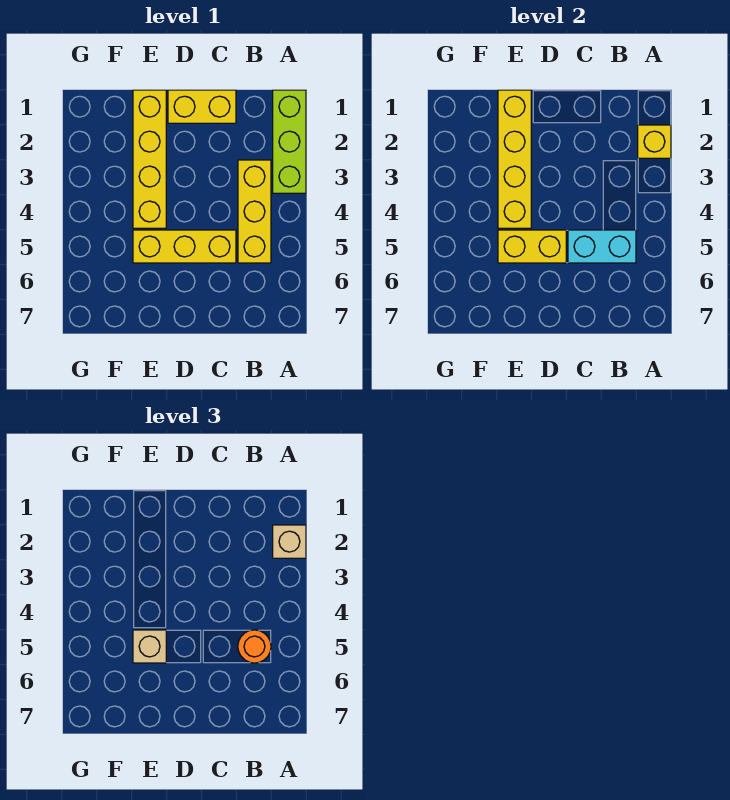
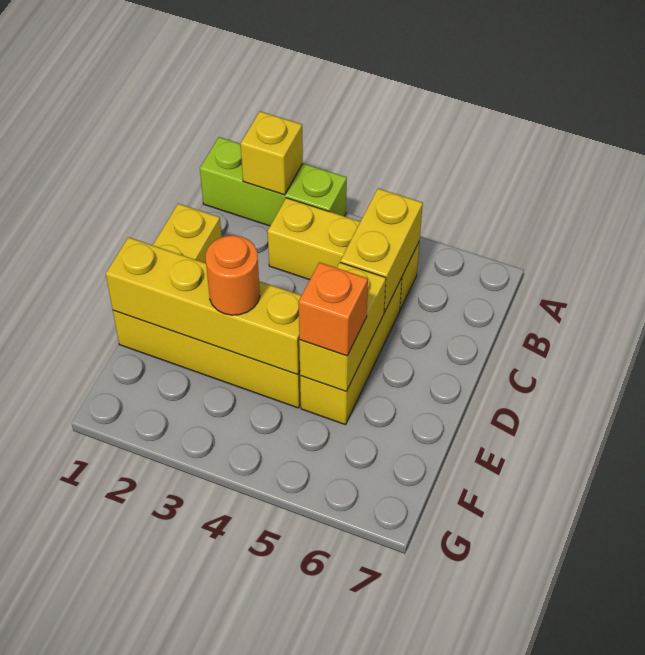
tan brick A2 level 3 -> none
cyan brick B5:C5 level 2 -> yellow brick B5:C5 level 2
orange round brick B5 level 3 -> orange round brick E3 level 3
tan brick E5 level 3 -> orange brick E5 level 3

